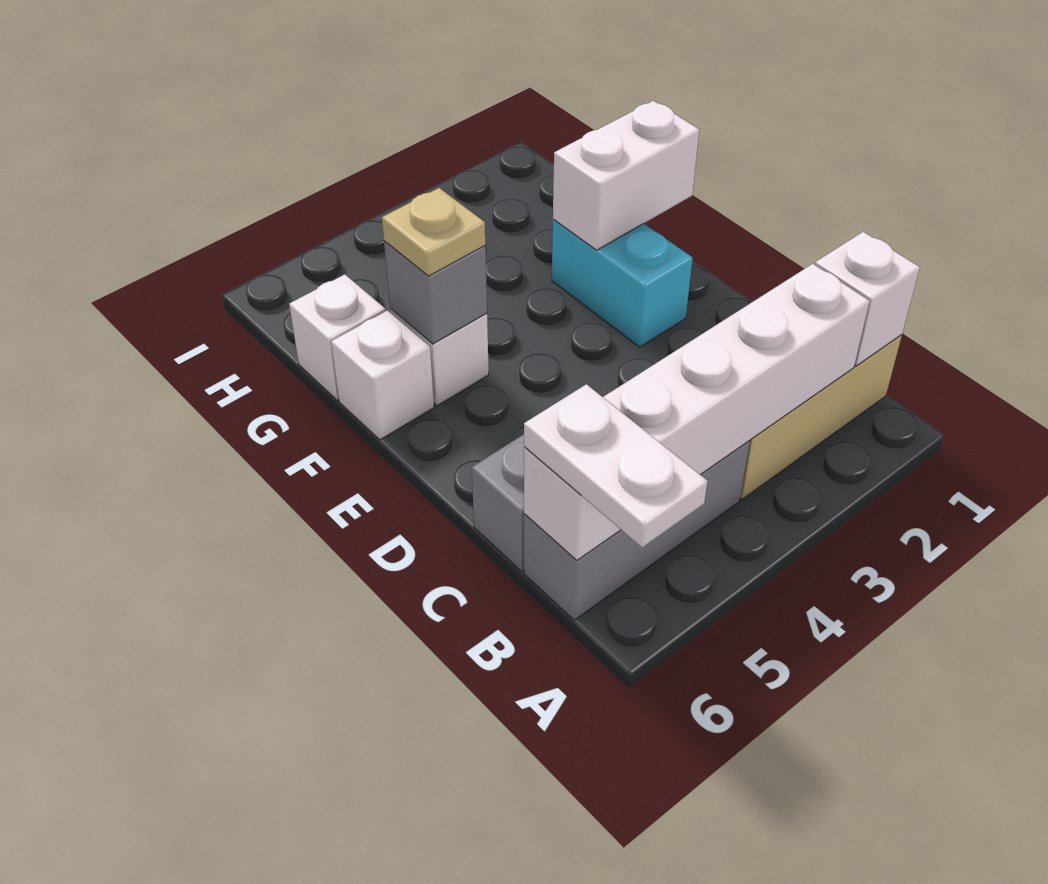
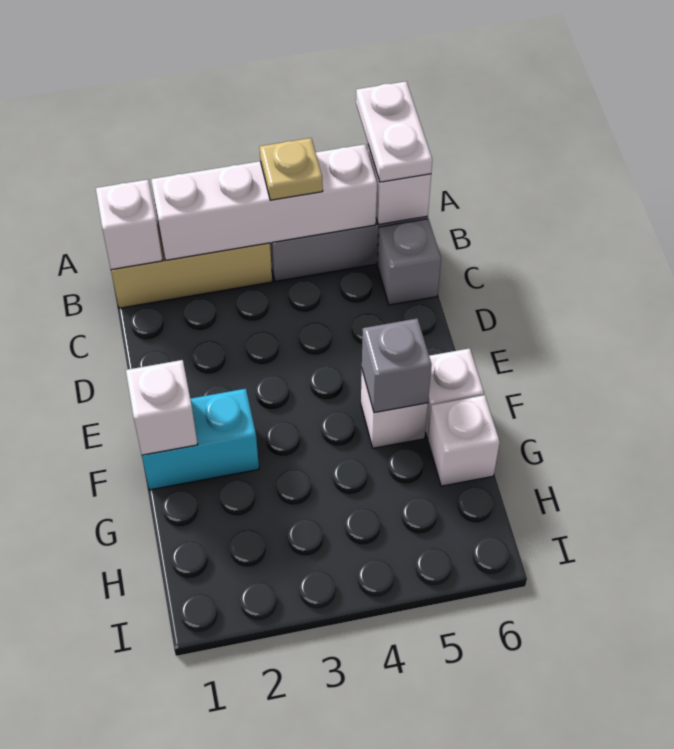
cyan brick E2:F2 level 1 -> cyan brick F1:F2 level 1
white brick F1:F2 level 2 -> white brick F1 level 2
tan plate F5 level 3 -> tan plate B4 level 3

